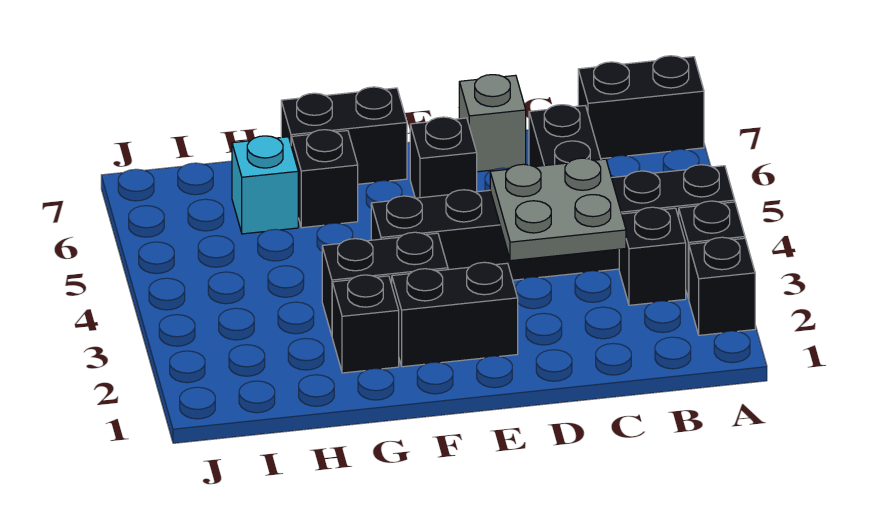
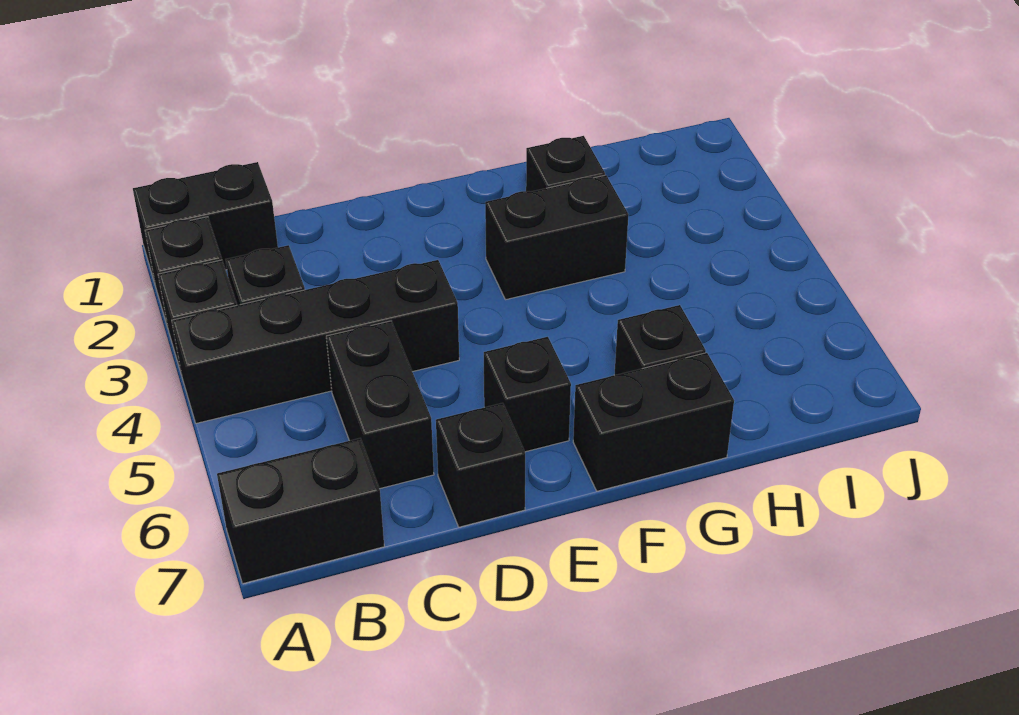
black brick A4:F4 level 1 -> black brick A4:D4 level 1
grey plate C3:D4 level 2 -> none
grey brick D7 level 1 -> black brick D7 level 1
black brick E2:F2 level 1 -> black brick A1:B1 level 1
cyan brick H6 level 1 -> none

